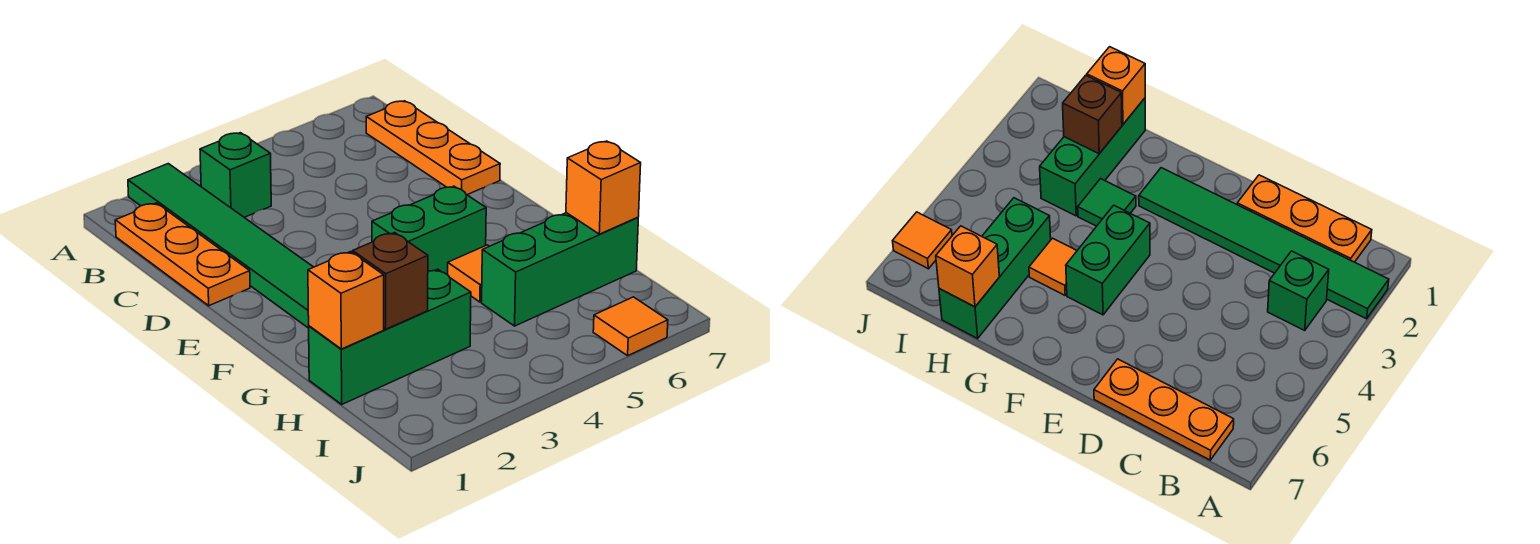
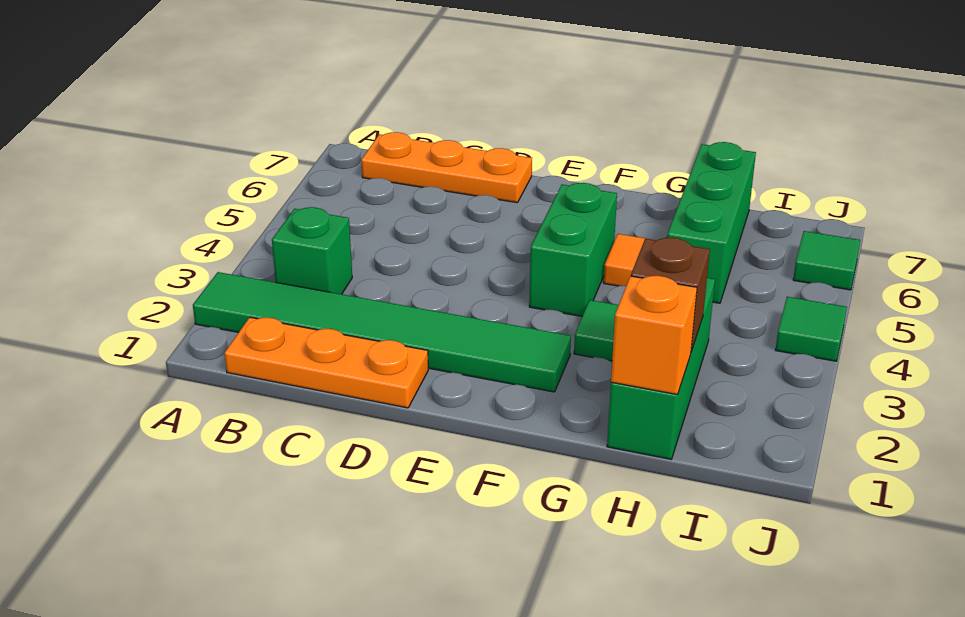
orange brick H7 level 2 -> none
none -> green tile J4 level 1
orange tile J6 level 1 -> green tile J6 level 1

